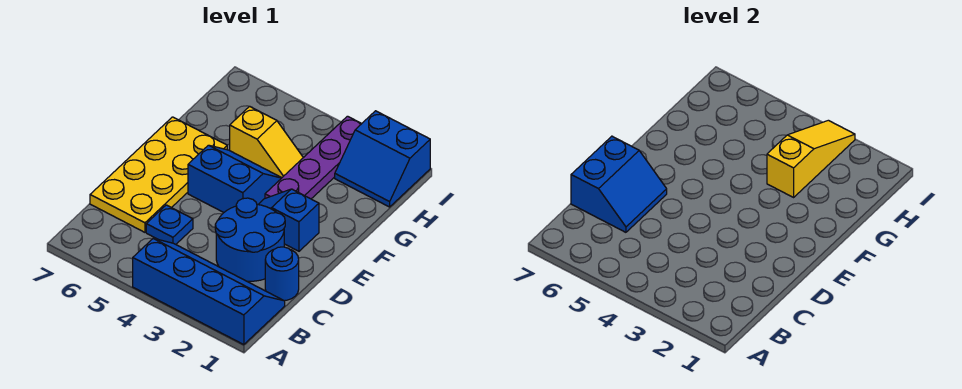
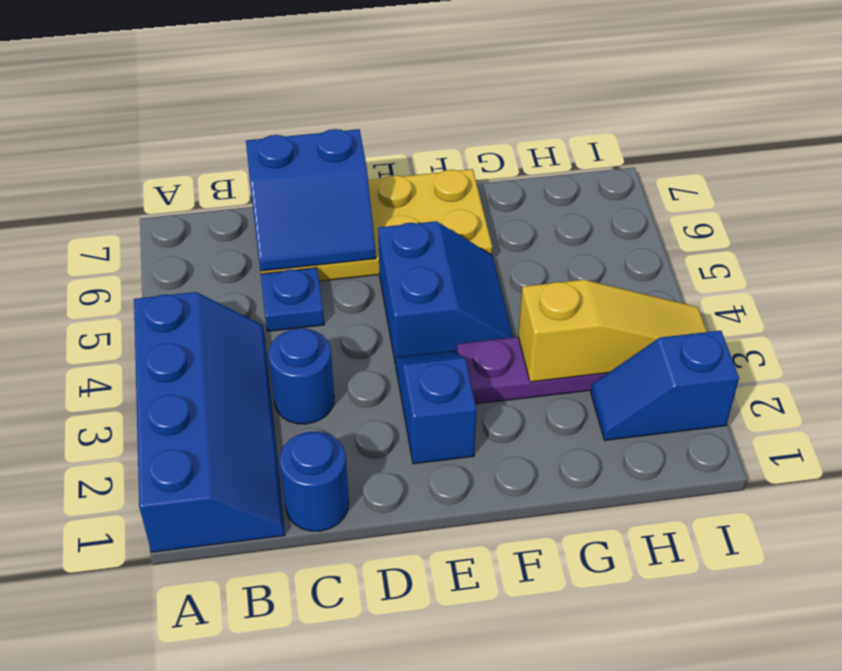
blue round brick C2:D3 level 1 -> blue round brick C3 level 1
yellow slope G4:G5 level 1 top 5 -> none
blue slope H1:I2 level 1 top I -> blue slope H2:I2 level 1 top I

